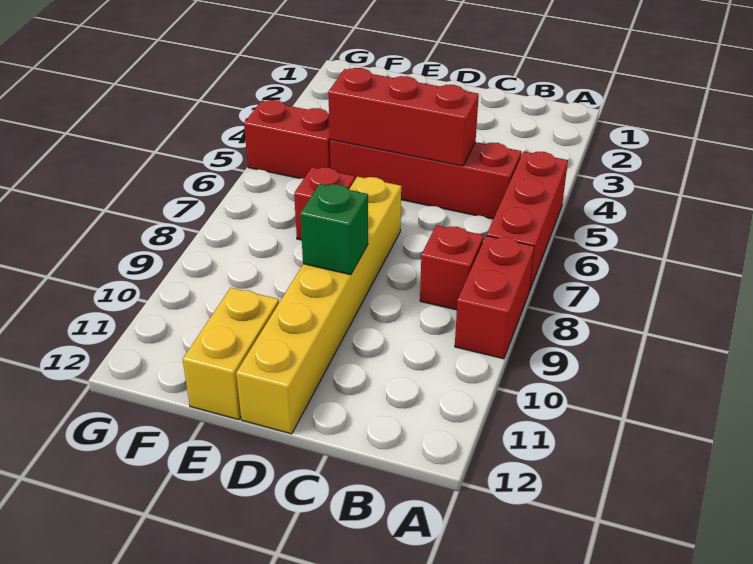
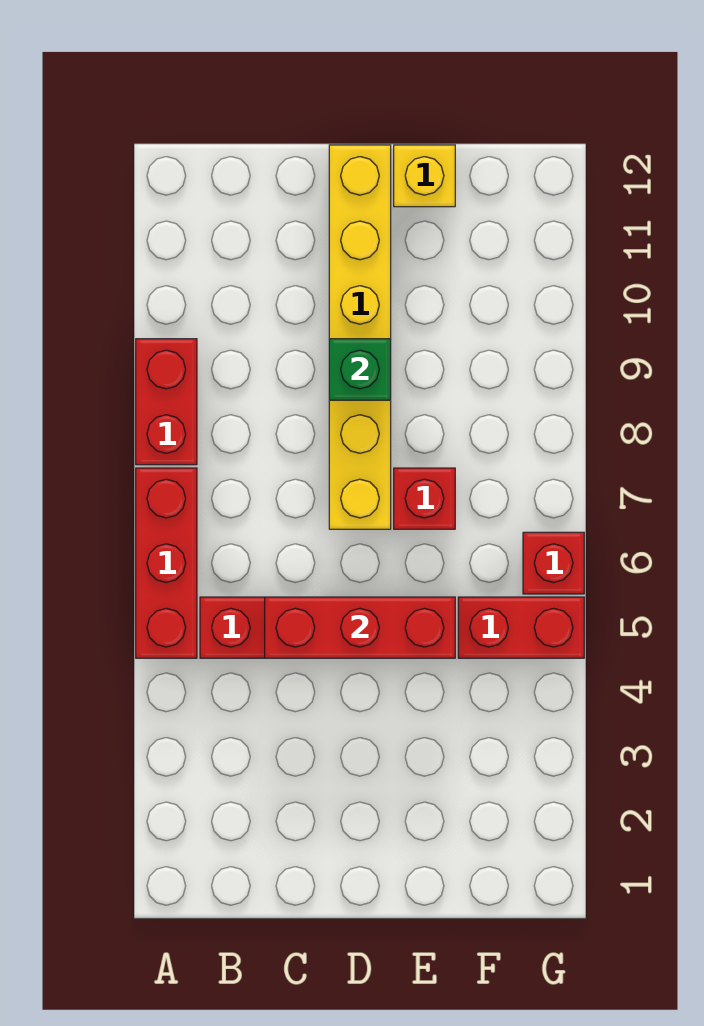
red brick B8 level 1 -> red brick G6 level 1
yellow brick E11:E12 level 1 -> yellow brick E12 level 1

